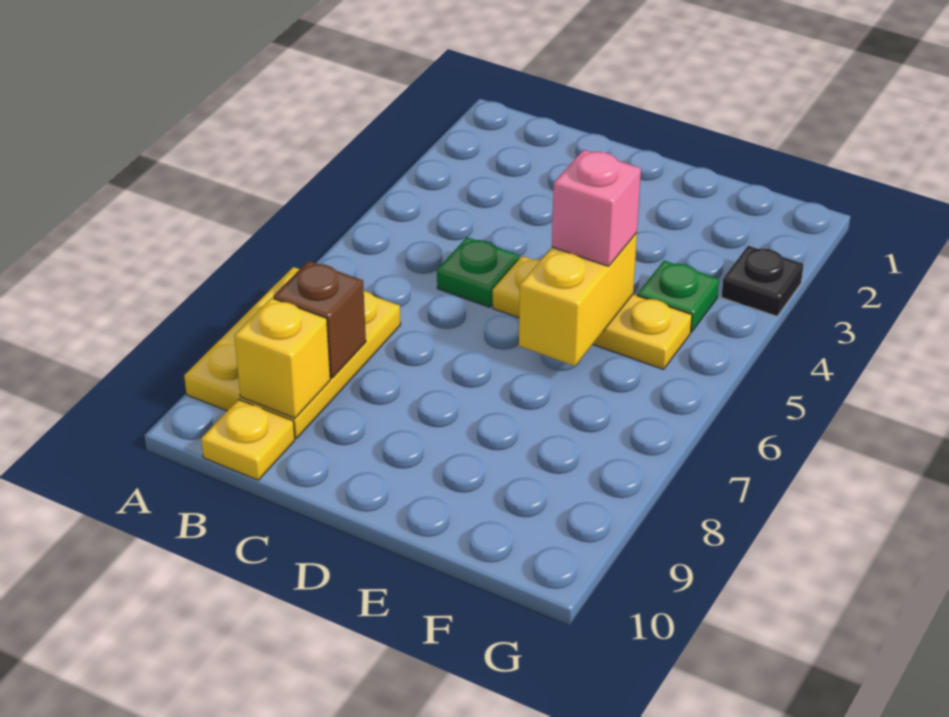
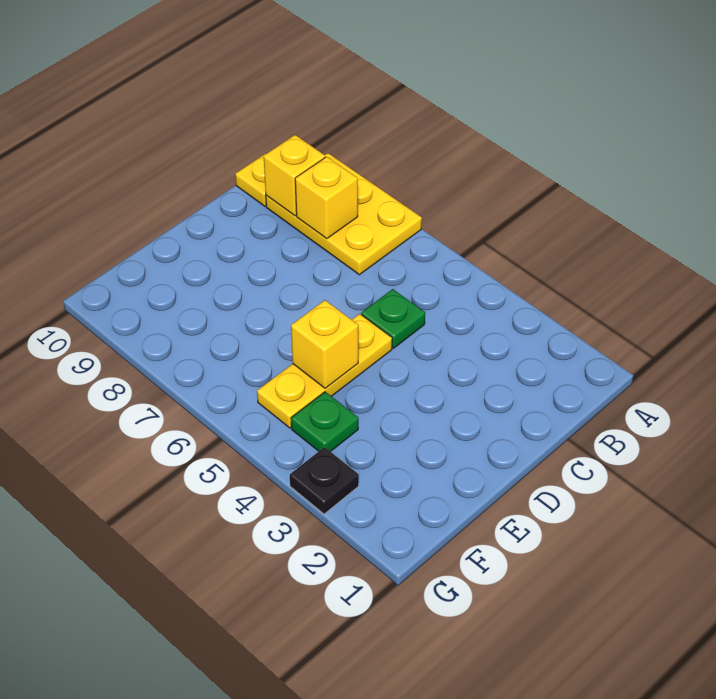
brown brick B8 level 2 -> yellow brick B8 level 2
yellow brick E5:E6 level 2 -> yellow brick E5 level 2
pink brick E5 level 3 -> none

